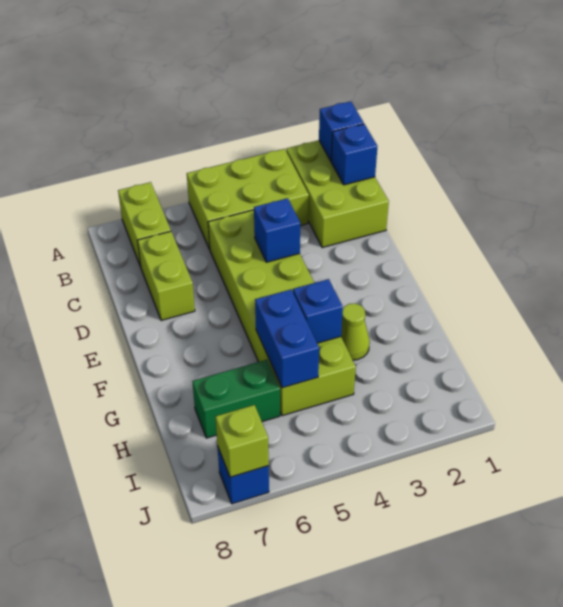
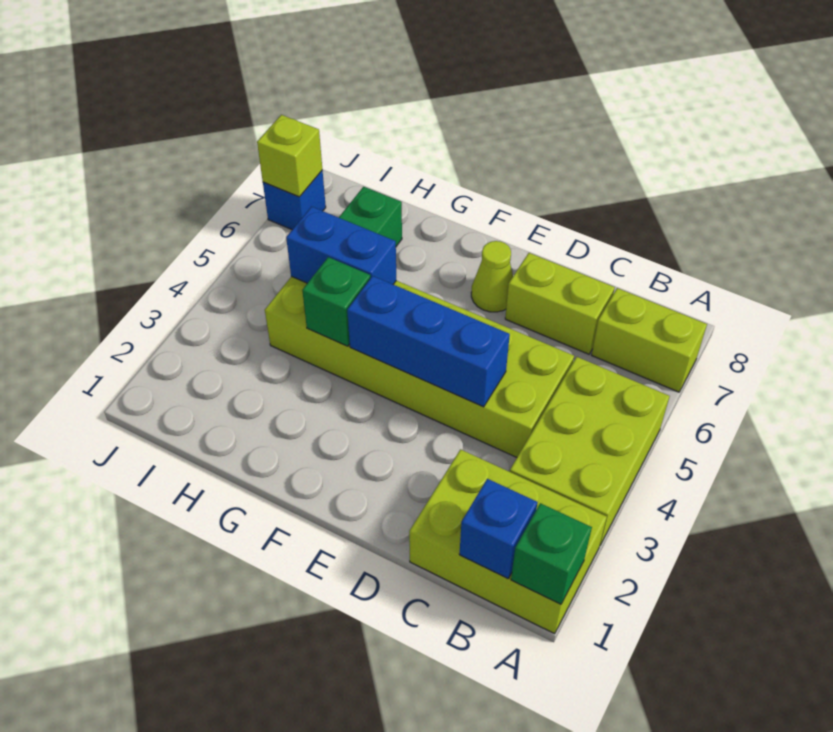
blue brick A1 level 2 -> green brick A1 level 2
blue brick D4 level 2 -> blue brick D4:F4 level 2
lime cone G3 level 1 -> lime cone E7 level 1
blue brick G4 level 2 -> green brick G4 level 2

